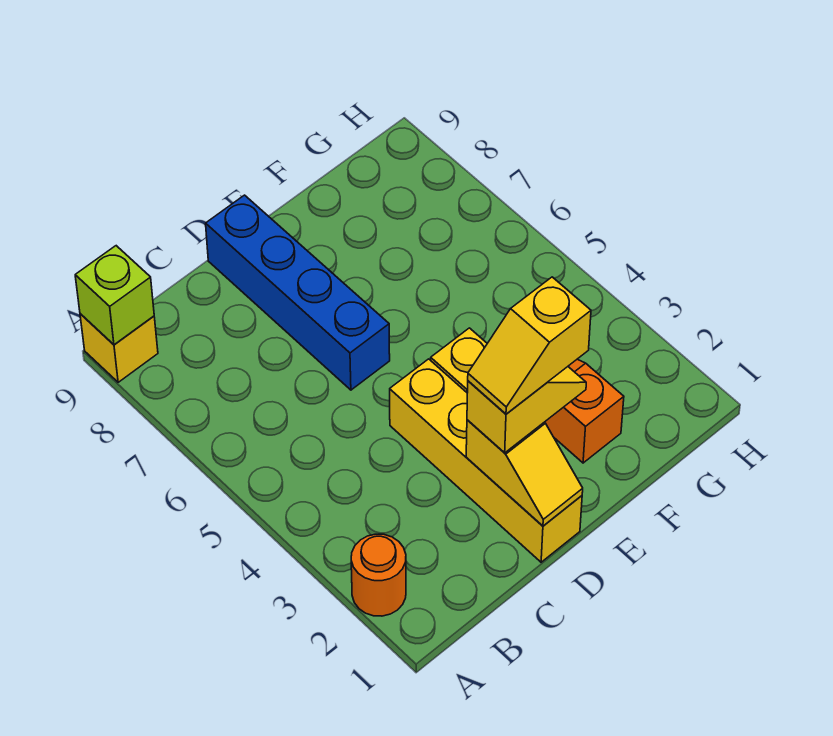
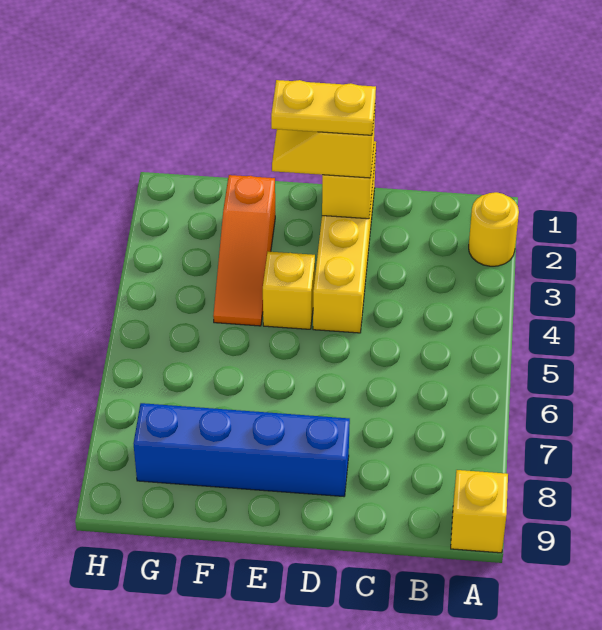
orange round brick A2 level 1 -> yellow round brick A2 level 1
lime brick A9 level 2 -> none
yellow slope D2:E2 level 4 top E -> yellow plate D2:E2 level 4
blue brick D6:D9 level 1 -> blue brick D8:G8 level 1

